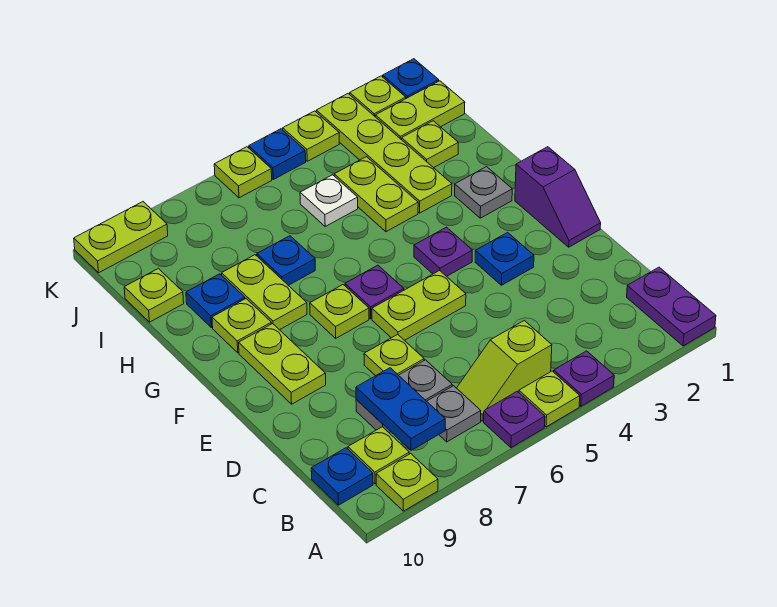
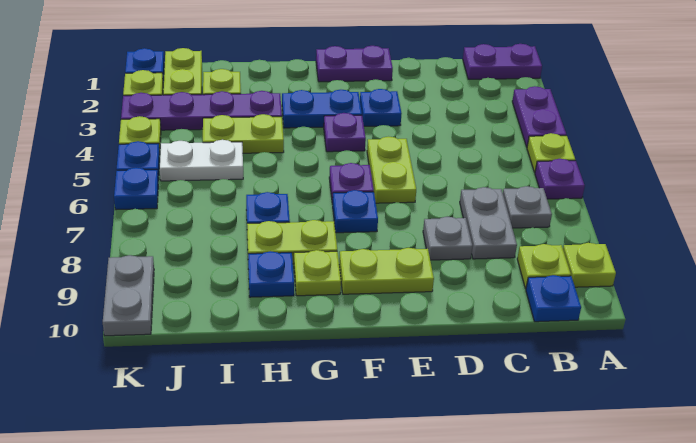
purple plate A4 level 1 -> purple plate A3:A4 level 1
lime slope B5:B6 level 1 top 5 -> none
blue plate B8:C8 level 2 -> blue plate F3:G3 level 1
lime plate D7 level 1 -> none
purple slope E1:F1 level 1 top F -> purple plate E1:F1 level 1
lime plate F7 level 1 -> blue plate F7 level 1
grey plate G2 level 1 -> grey plate D8 level 1
lime plate H3:K3 level 1 -> purple plate H3:K3 level 1
white plate I5 level 1 -> white plate I5:J5 level 1
lime plate I10 level 1 -> none
lime plate K6 level 1 -> blue plate K6 level 1
lime plate K9:K10 level 1 -> grey plate K9:K10 level 1

